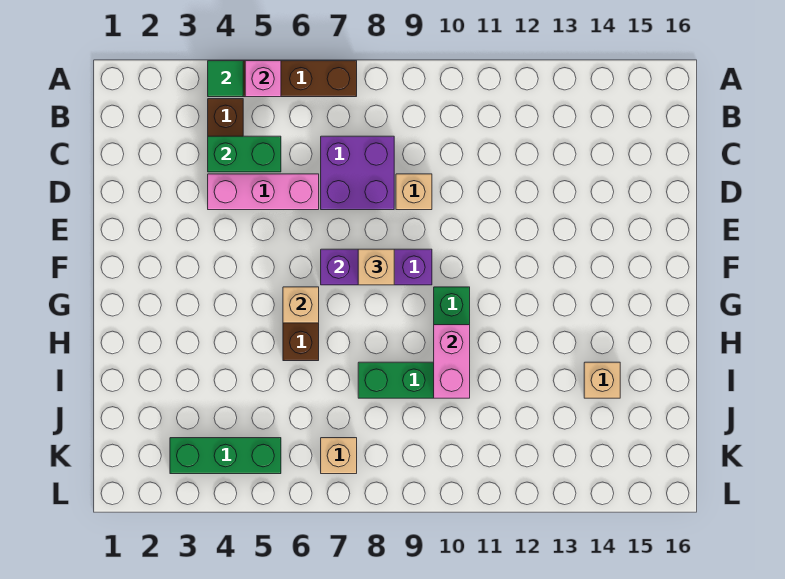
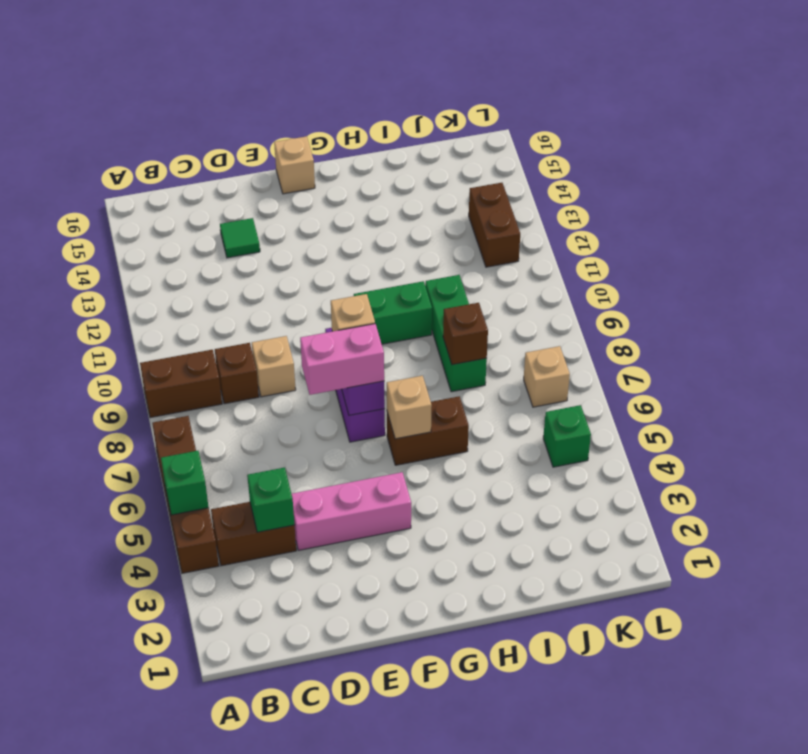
green tile A4 level 2 -> green tile D14 level 1
pink brick A5 level 2 -> green brick A5 level 2
none -> brown brick A9:B9 level 1
green brick C4:C5 level 2 -> green brick C4 level 2
purple brick C7:D8 level 1 -> none
none -> brown brick C9 level 1
pink brick D4:D6 level 1 -> pink brick D4:F4 level 1
pink brick H10:I10 level 2 -> pink brick E7:F7 level 3
none -> brown brick I8 level 2
tan brick I14 level 1 -> tan brick F16 level 1
green brick K3:K5 level 1 -> green brick K5 level 1
none -> brown brick K12:K13 level 1

